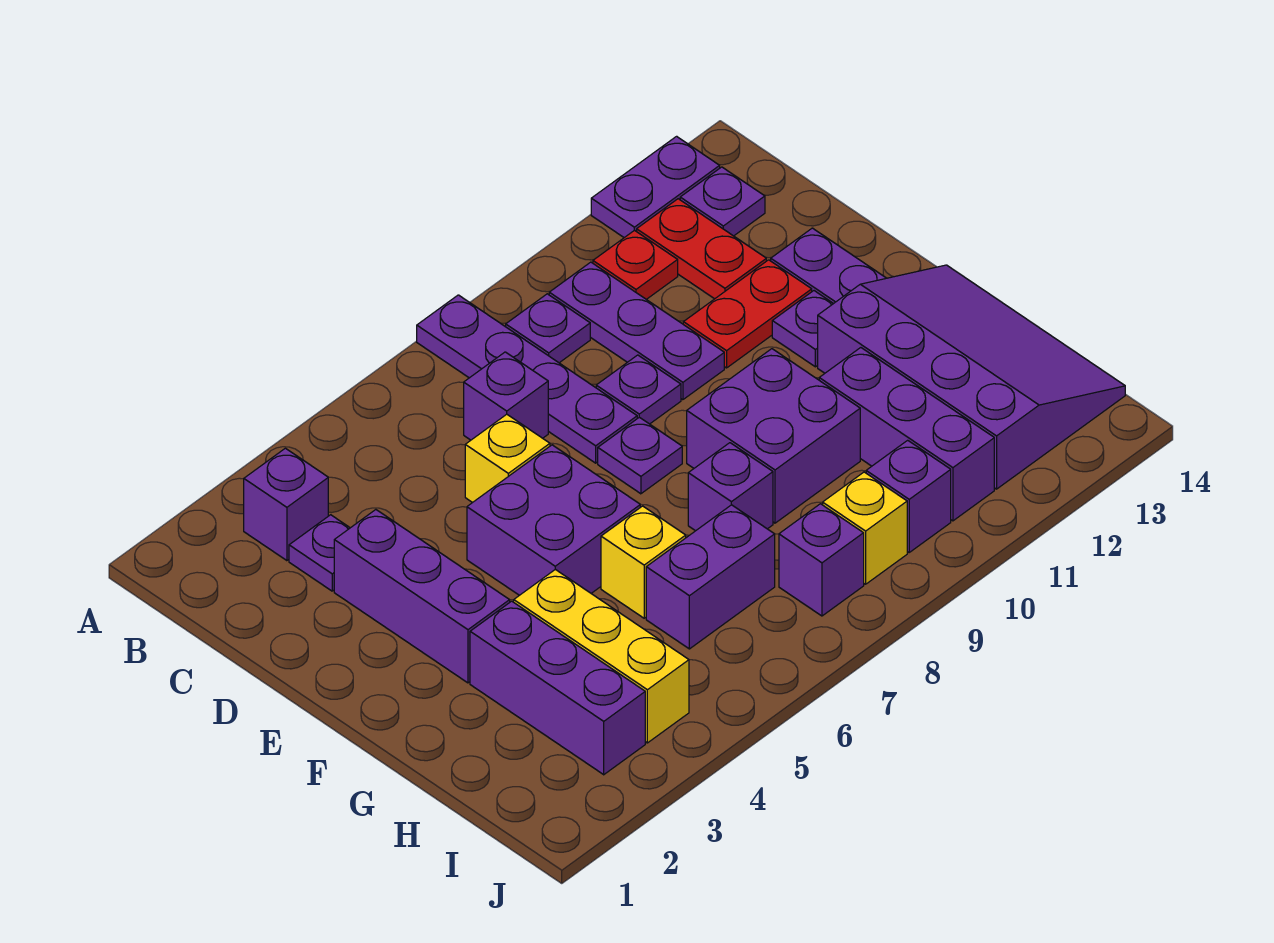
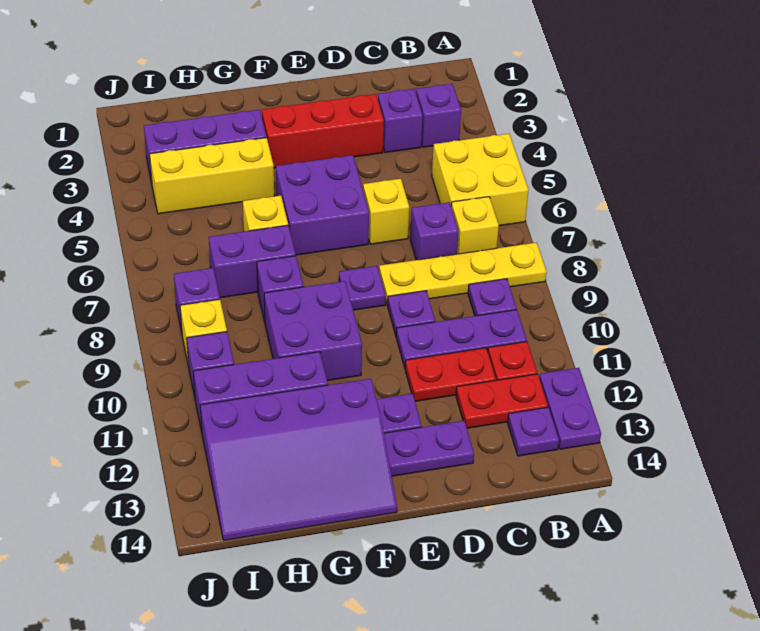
none -> yellow brick A5:B6 level 1
purple plate A8:D8 level 1 -> yellow plate A8:D8 level 1
none -> yellow brick B7 level 1
purple plate C3 level 1 -> purple brick C3 level 1
purple brick D3:F3 level 1 -> red brick D3:F3 level 1
red plate D11:D12 level 1 -> red plate C11:D11 level 1
purple brick H6:H7 level 1 -> purple brick G7:H7 level 1

